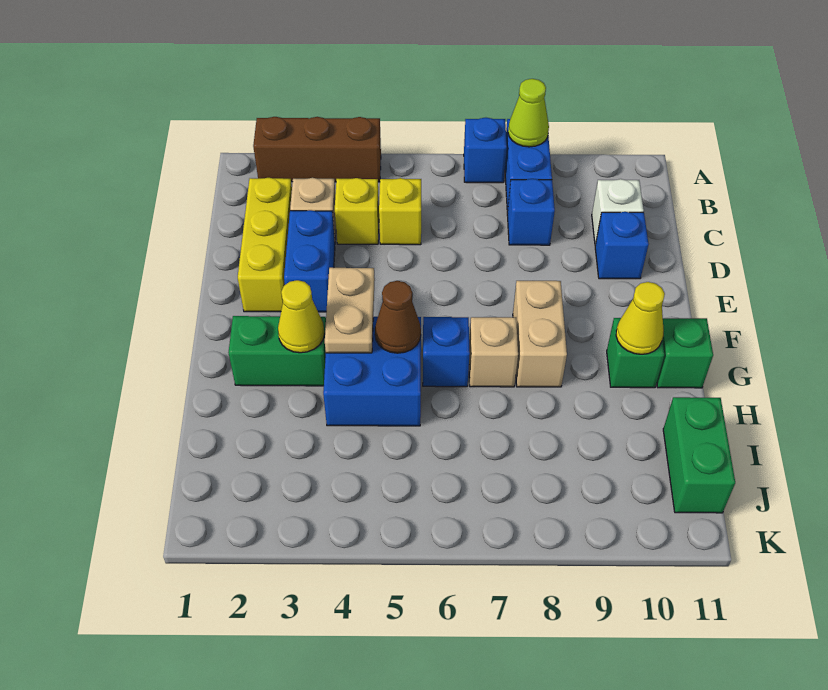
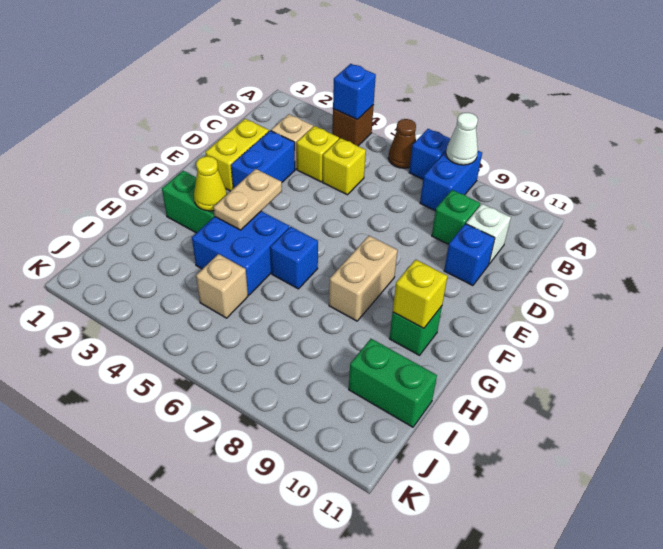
brown brick A2:A4 level 1 -> brown brick A4 level 1
lime cone A8 level 2 -> white cone A8 level 2
yellow brick C2:E2 level 1 -> yellow brick D2:E2 level 1
blue brick C8 level 1 -> blue brick A4 level 2
brown cone G5 level 2 -> brown cone A6 level 1
tan brick G7 level 1 -> tan brick I5 level 1
yellow cone G10 level 2 -> yellow brick G10 level 2
green brick G11 level 1 -> green brick C9 level 1
green brick I11:J11 level 1 -> green brick I10:I11 level 1

